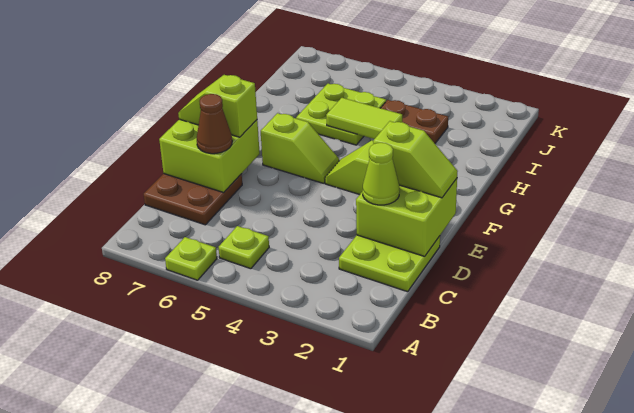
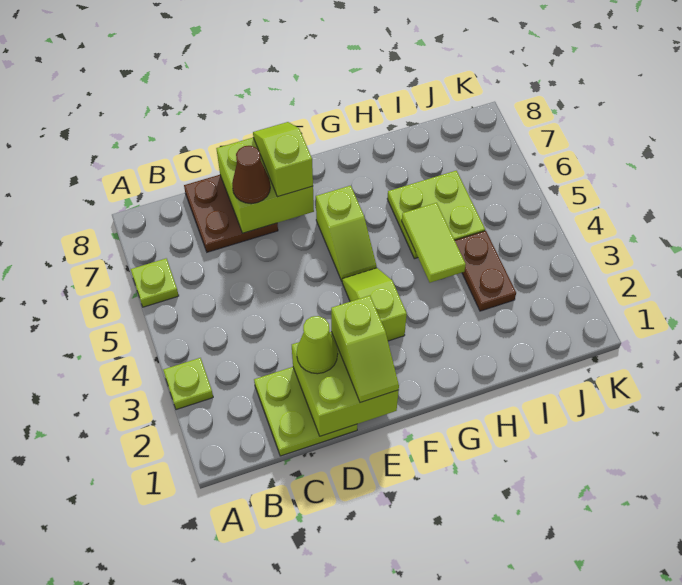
lime plate B5 level 1 -> lime plate A3 level 1

